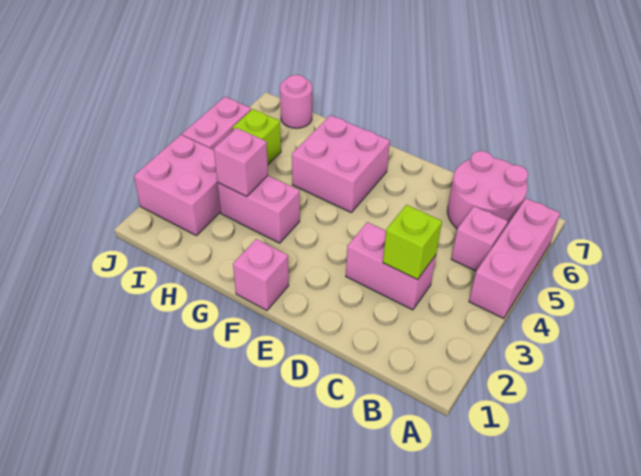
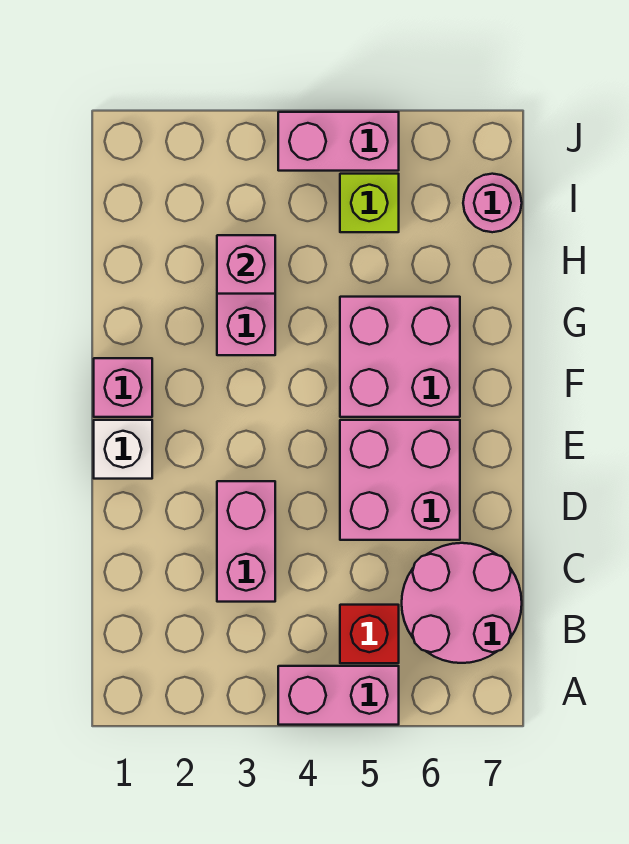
pink brick A4:A6 level 1 -> pink brick A4:A5 level 1
pink brick B5 level 1 -> red brick B5 level 1
lime brick C3 level 2 -> none
none -> white brick E1 level 1
pink brick I2:J3 level 1 -> pink brick D5:E6 level 1

